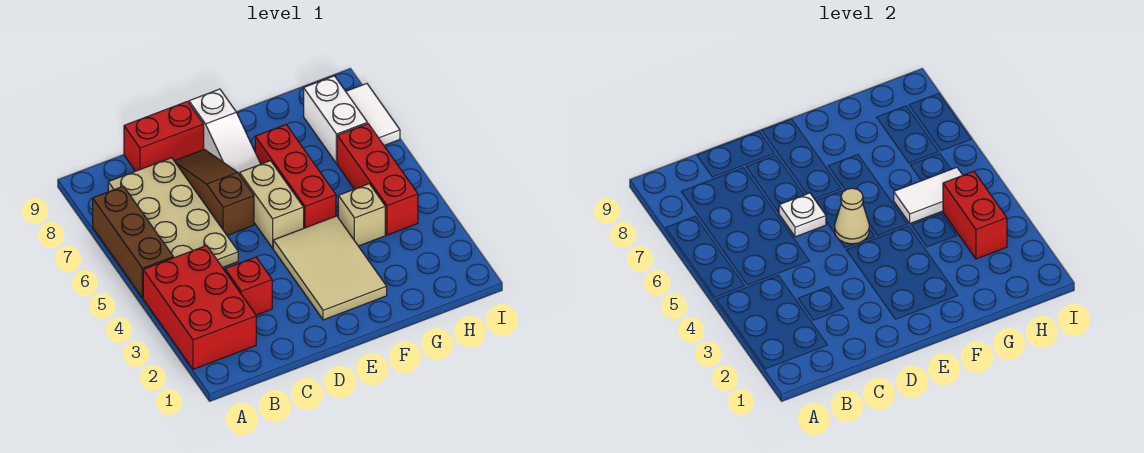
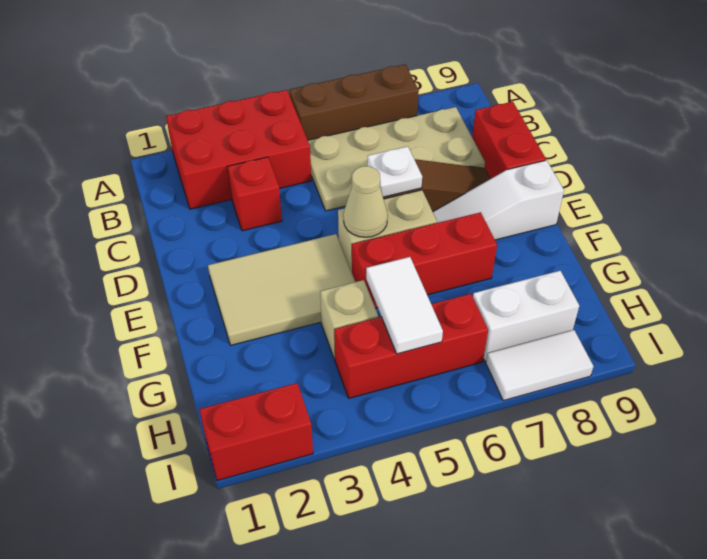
red brick H3:H4 level 2 -> red brick I1:I2 level 1

